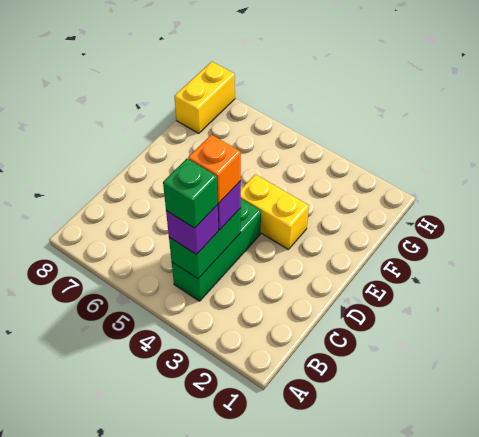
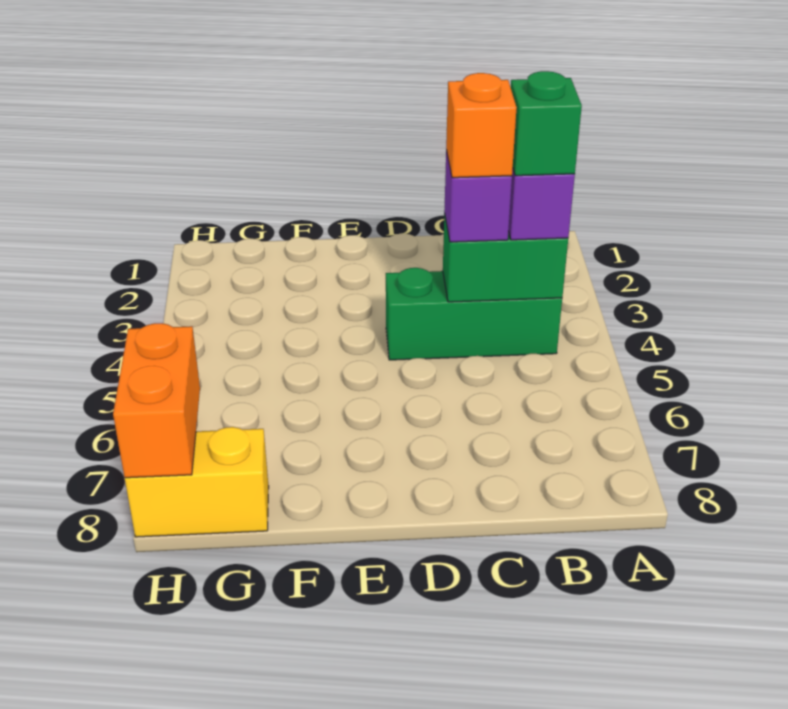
yellow brick E3:E4 level 1 -> none
none -> orange brick H7:H8 level 2

